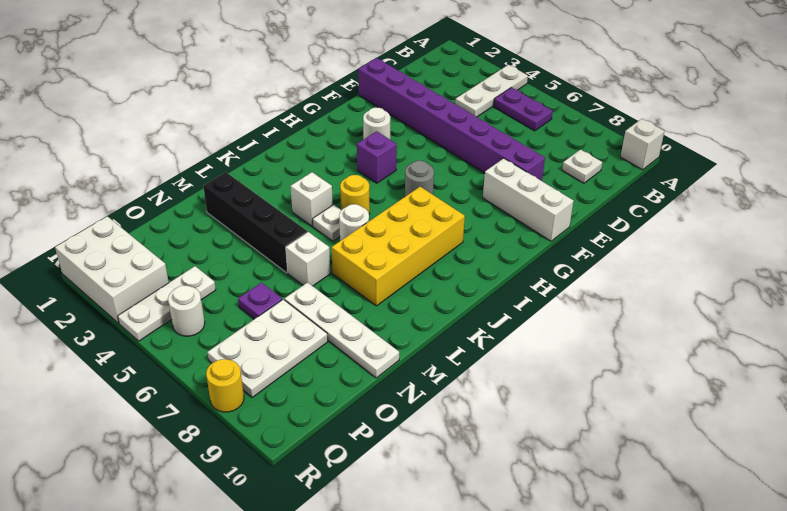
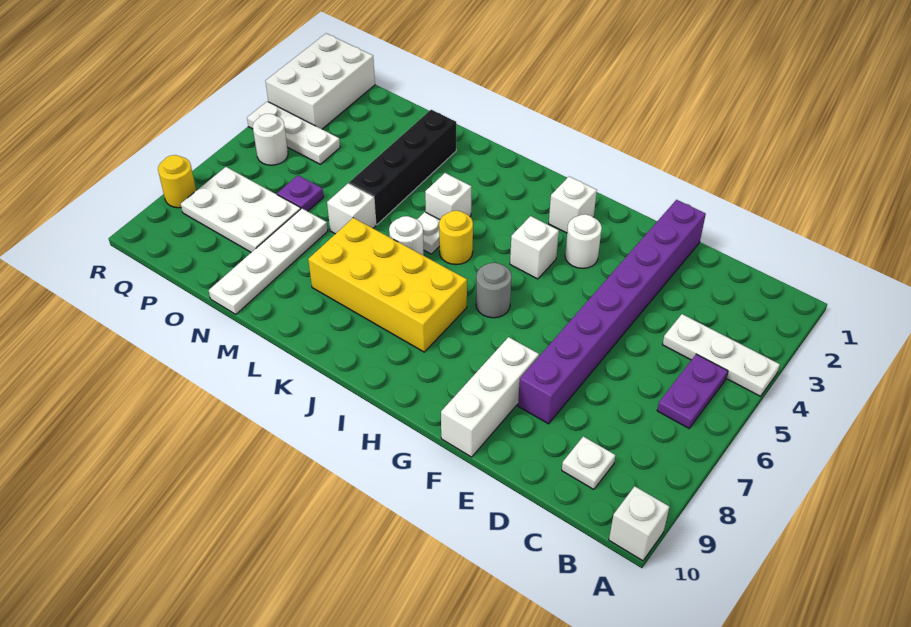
none -> white brick H2 level 1
purple brick H4 level 1 -> white brick H4 level 1

